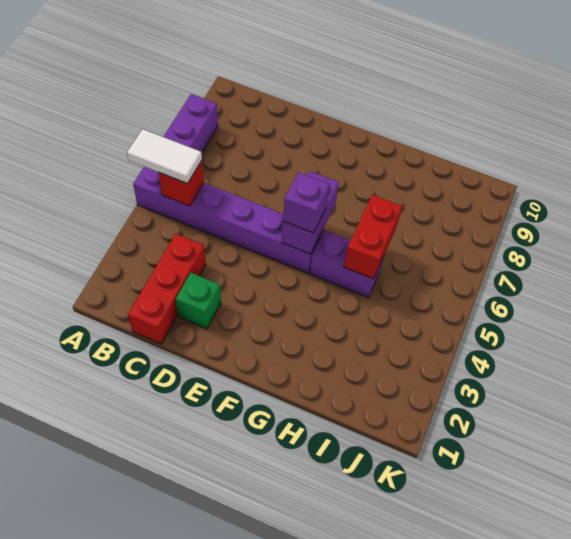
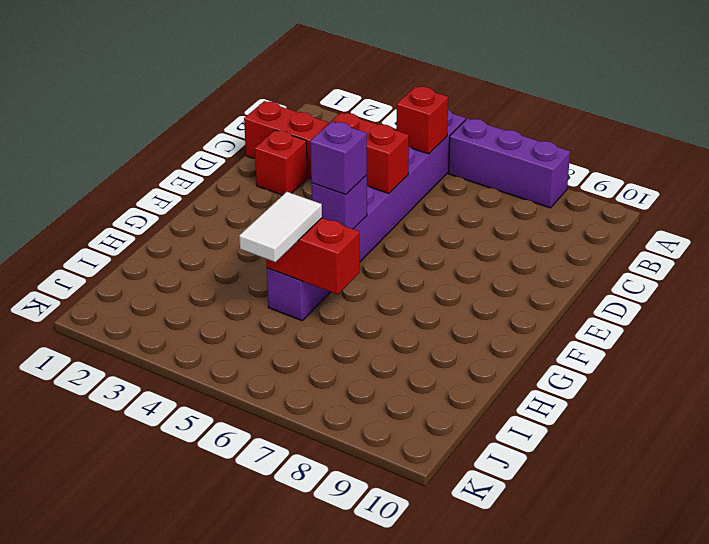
white tile A5:B5 level 3 -> white tile H5:I5 level 3
green brick D2 level 1 -> red brick D2 level 1
none -> red brick D4:D5 level 2
purple brick F5:F6 level 2 -> purple brick F5 level 2

